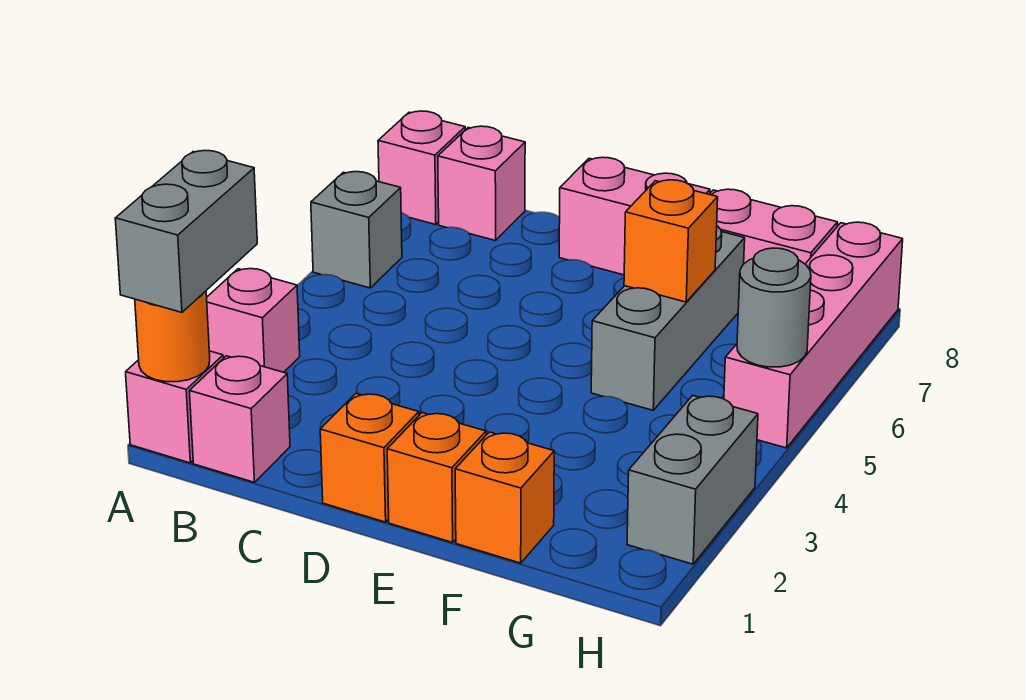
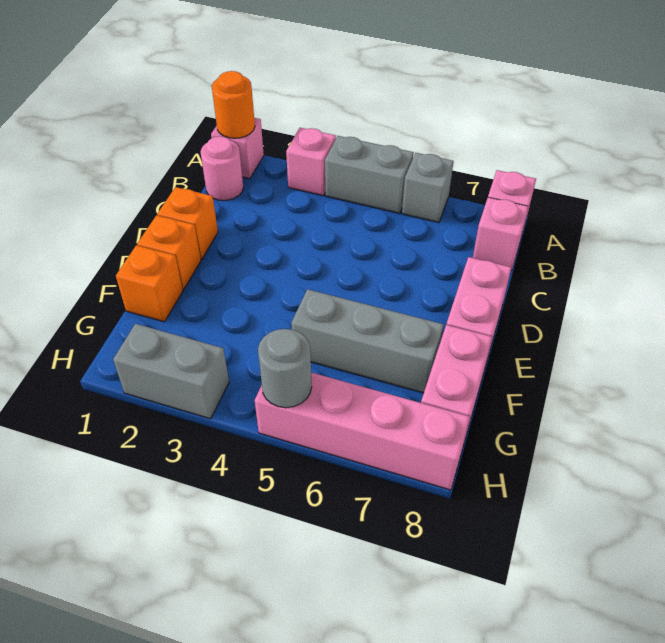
grey brick A1:A2 level 3 -> grey brick A4:A5 level 1
pink brick B1 level 1 -> pink round brick B1 level 1
orange brick F6 level 2 -> none

